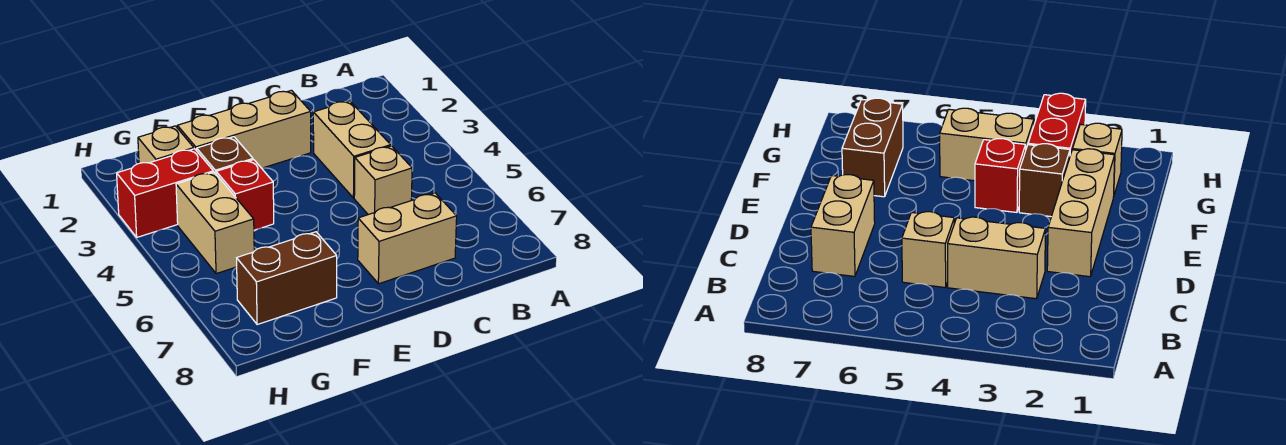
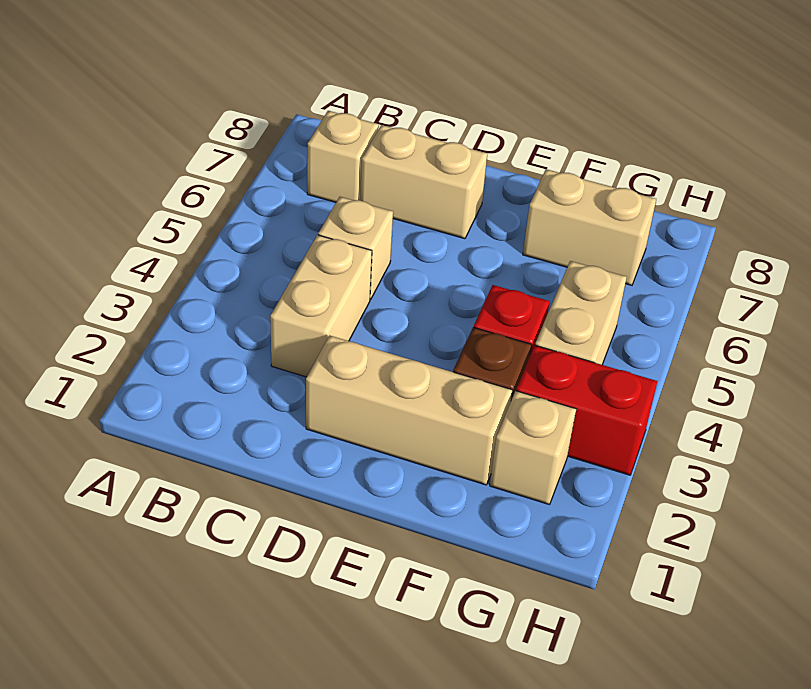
none -> tan brick B7 level 1
brown brick F7:G7 level 1 -> tan brick F7:G7 level 1

